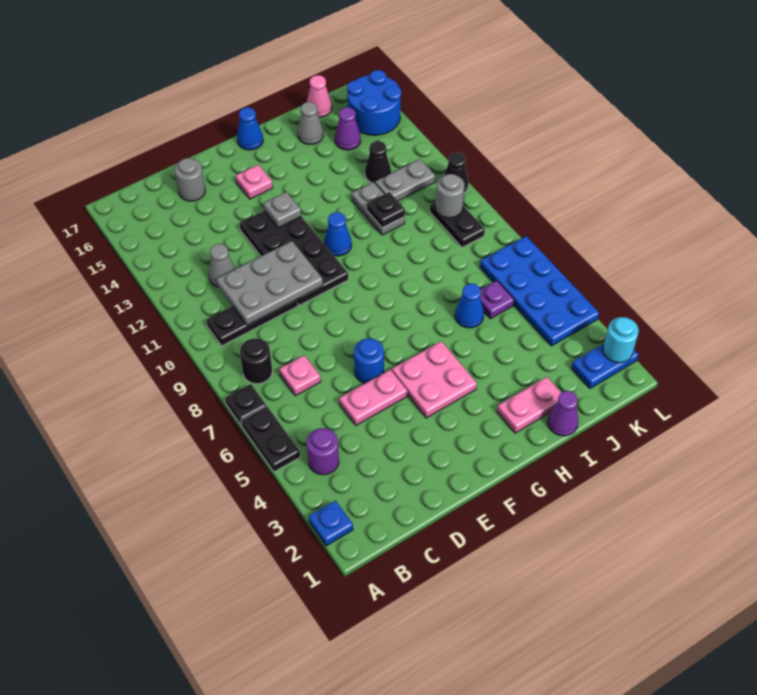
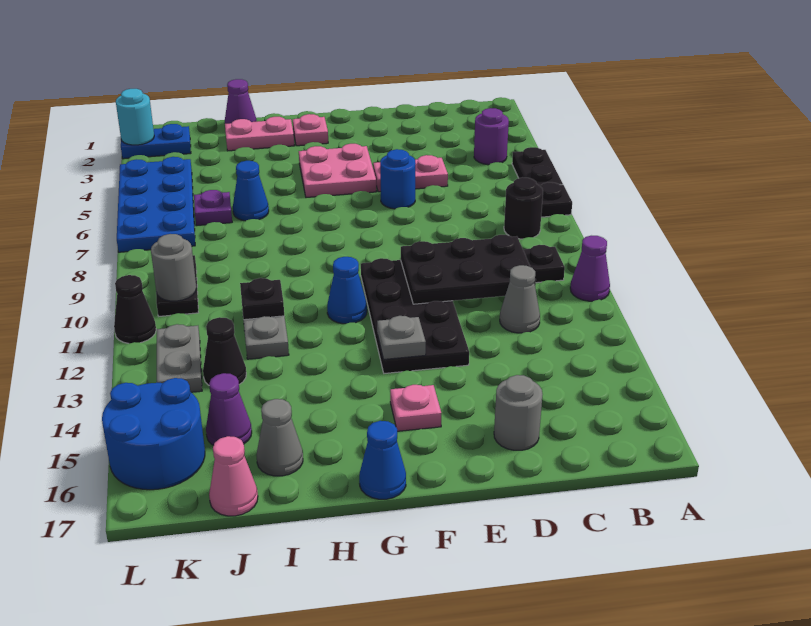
blue plate A2 level 1 -> none
none -> purple cone A11 level 1
pink plate C7 level 1 -> pink plate G2 level 1
grey plate C10:E11 level 2 -> black plate C10:E11 level 2
grey plate J12:K12 level 1 -> grey plate K12:K13 level 1

